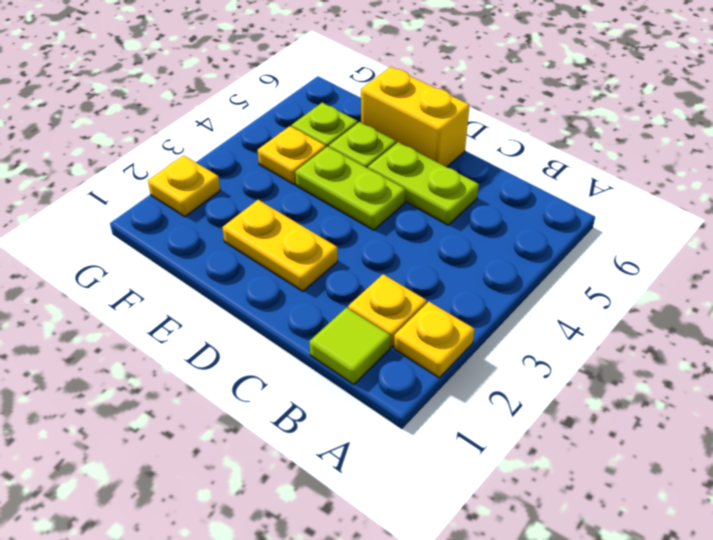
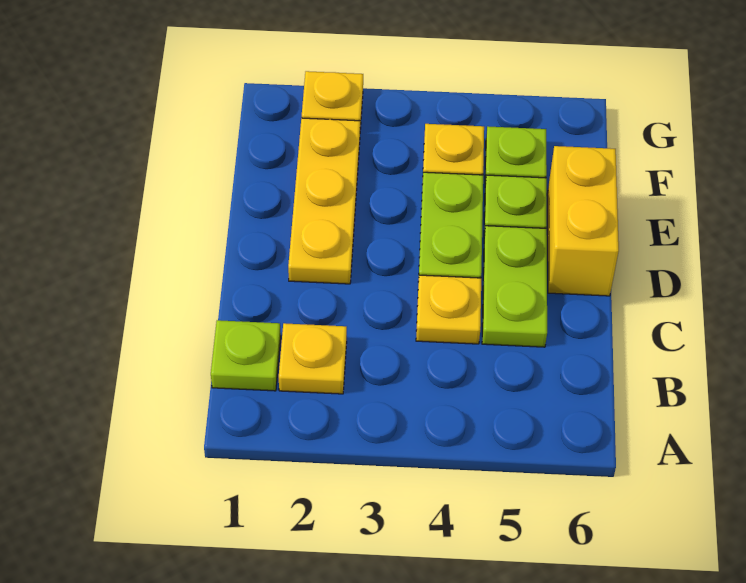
yellow plate A2 level 1 -> yellow plate C4 level 1
lime tile B1 level 1 -> lime plate B1 level 1
yellow plate D2:E2 level 1 -> yellow plate D2:F2 level 1

